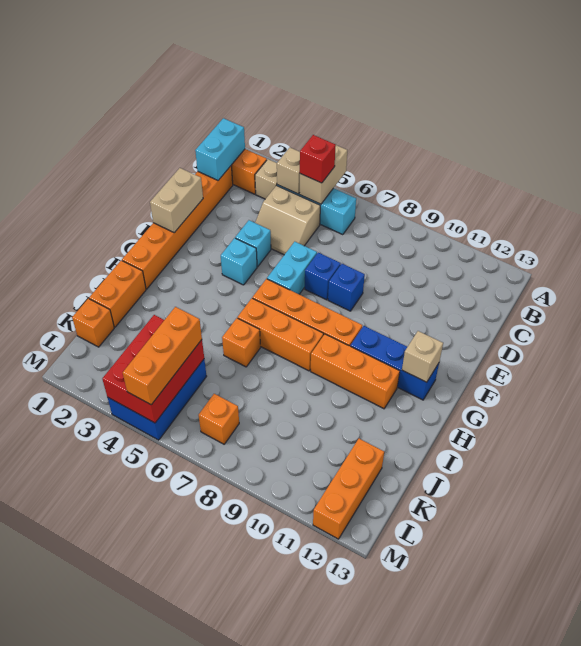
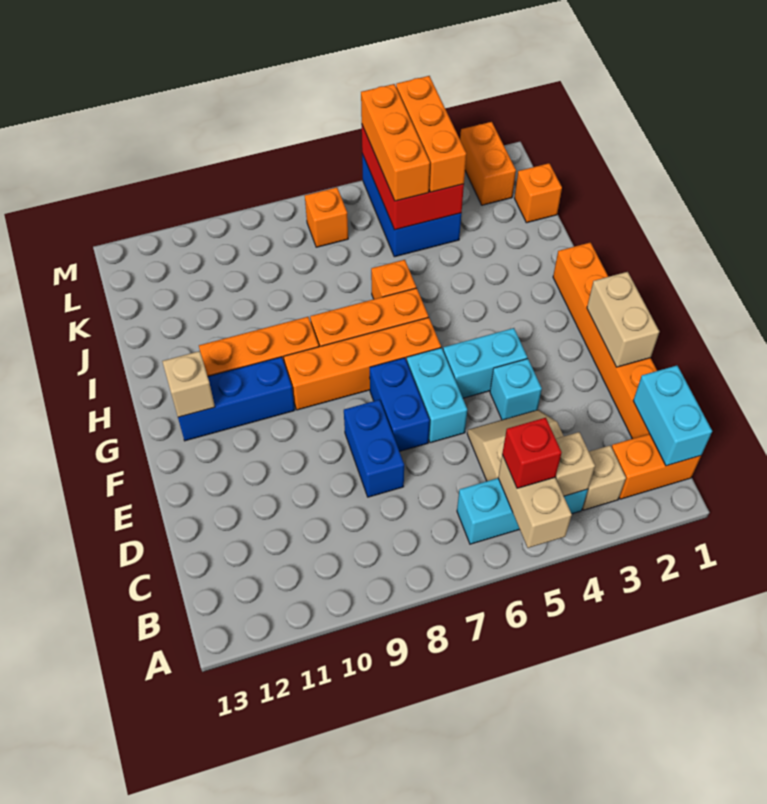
blue brick E7 level 1 -> blue brick E7:F7 level 1
blue brick E8 level 1 -> blue brick D8:E8 level 1
cyan brick F4 level 1 -> cyan brick F4:F5 level 1
orange brick I1:J1 level 1 -> orange brick L2:M2 level 1
orange brick K12:M12 level 1 -> orange brick K4:M4 level 3

